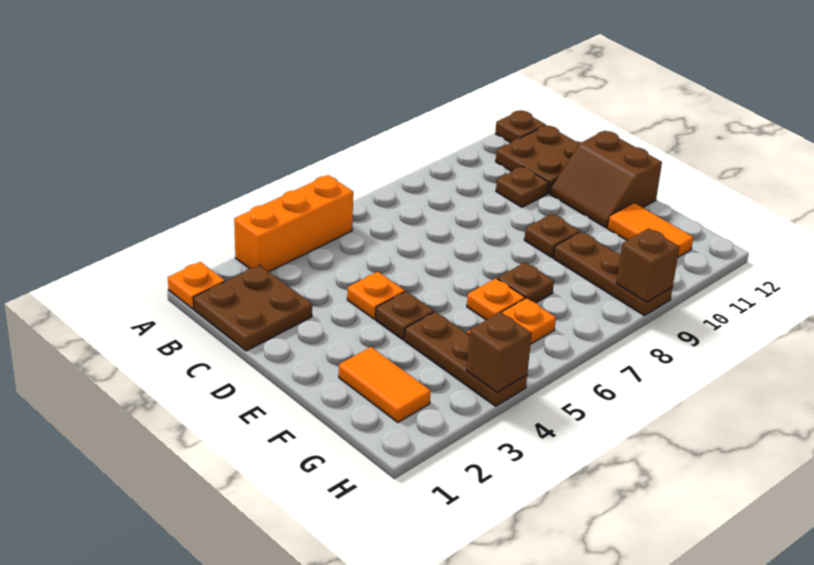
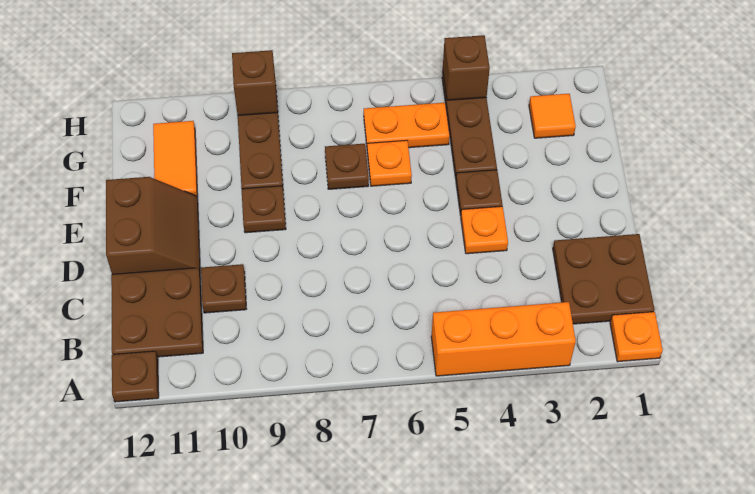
orange tile F2:G2 level 1 -> orange tile G2 level 1

